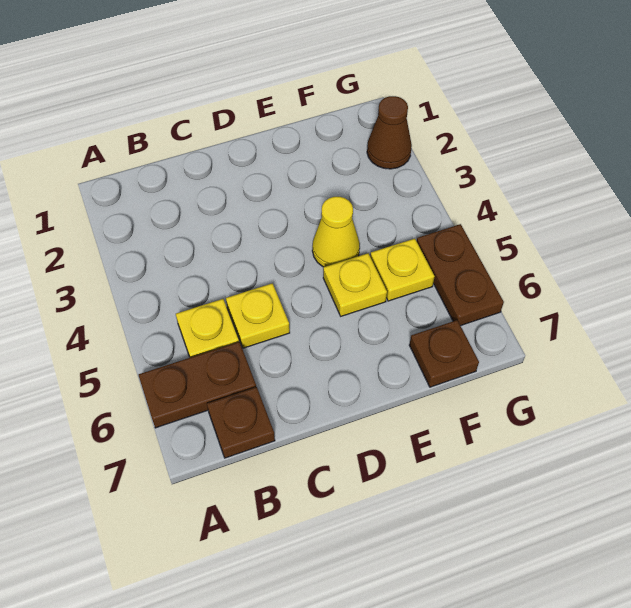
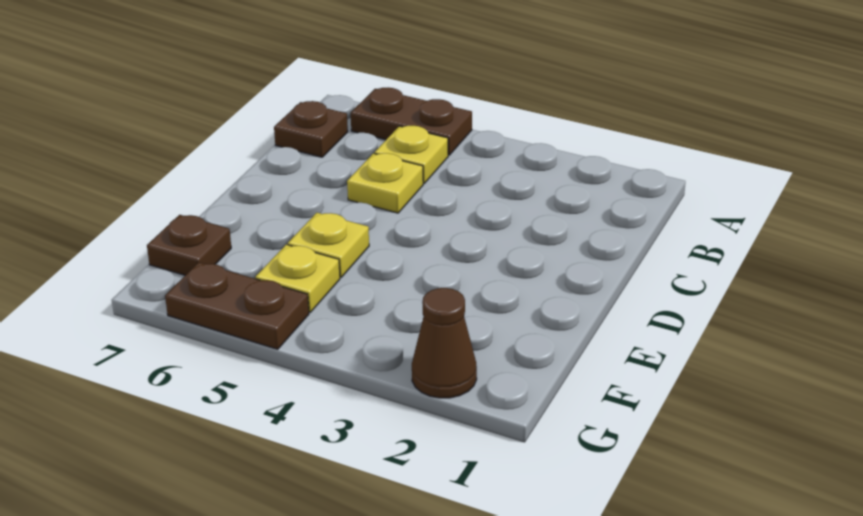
brown plate A6:B6 level 1 -> brown plate A5:A6 level 1
yellow cone E4 level 1 -> none

